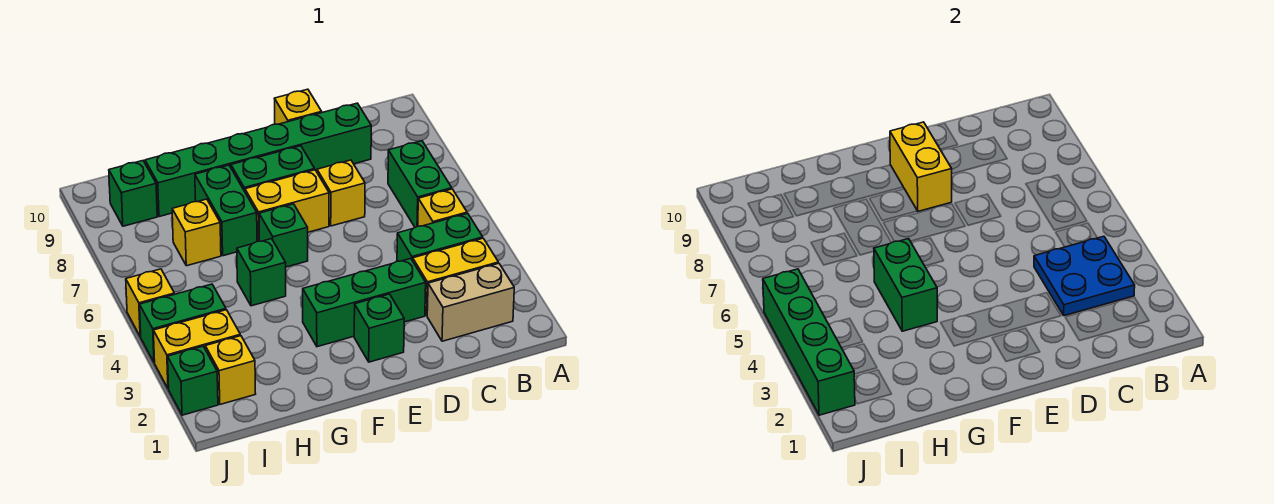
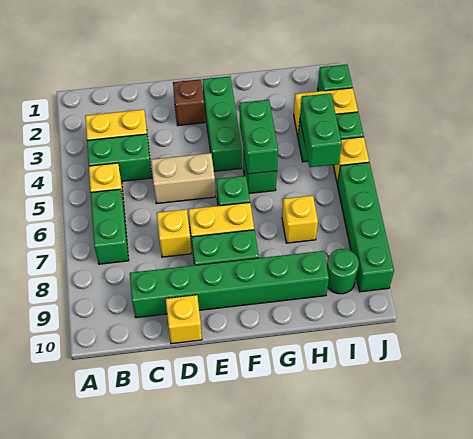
tan brick B2:C2 level 1 -> tan brick D5:E5 level 1
blue plate B3:C4 level 2 -> none
green brick D3:F3 level 1 -> green brick F2:F4 level 1
green brick E2 level 1 -> brown brick E2 level 1
yellow brick E8:E9 level 2 -> none
green brick G7:G8 level 1 -> green brick I4:I5 level 2
yellow brick I2 level 1 -> none
green brick I9 level 1 -> green round brick I9 level 1
green brick J2:J5 level 2 -> green brick J6:J9 level 1

